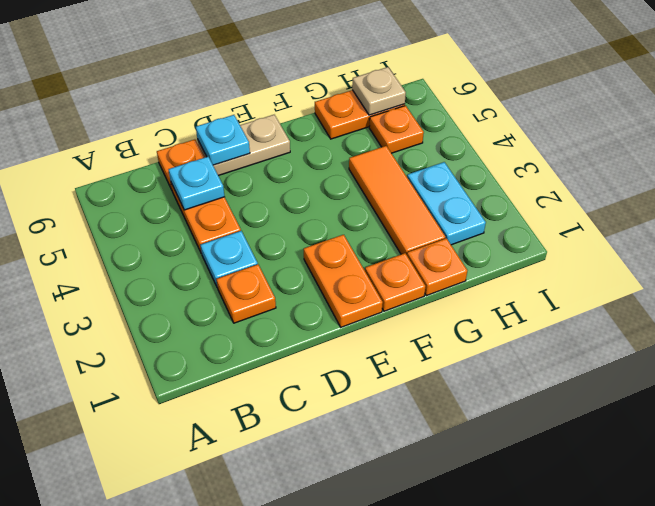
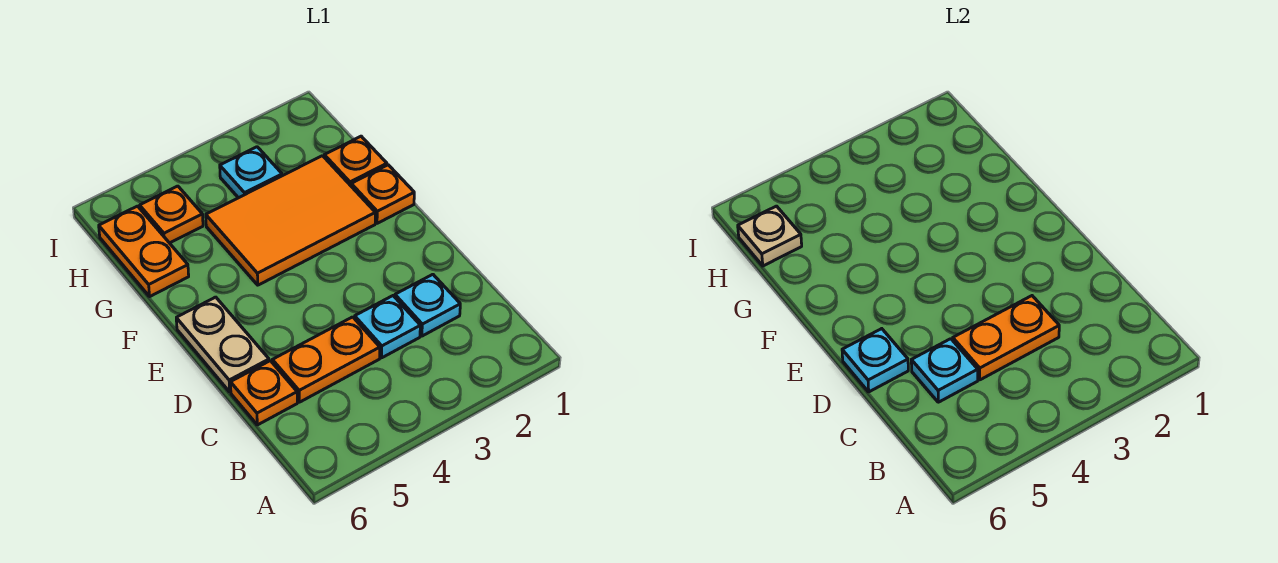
orange plate C2 level 1 -> cyan plate C2 level 1
orange plate E1:E2 level 1 -> orange plate C3:C4 level 2
orange tile G2:G4 level 1 -> orange tile F2:G4 level 1
cyan plate H2:H3 level 1 -> cyan plate H3 level 1

